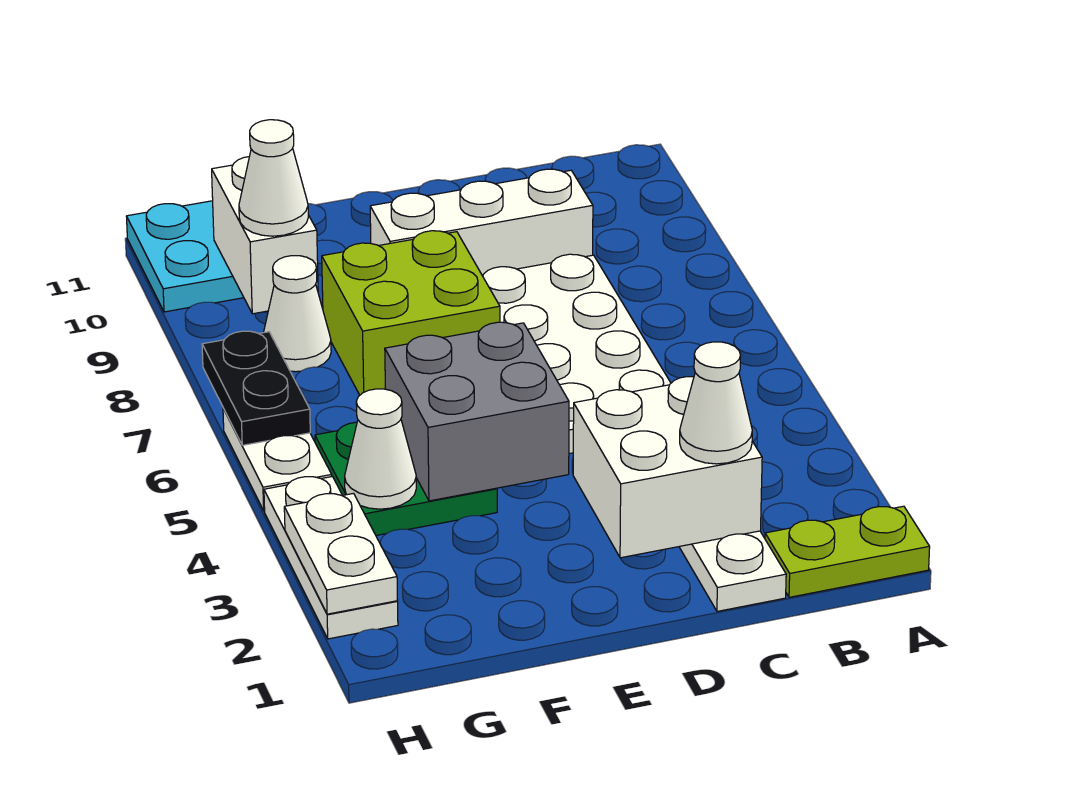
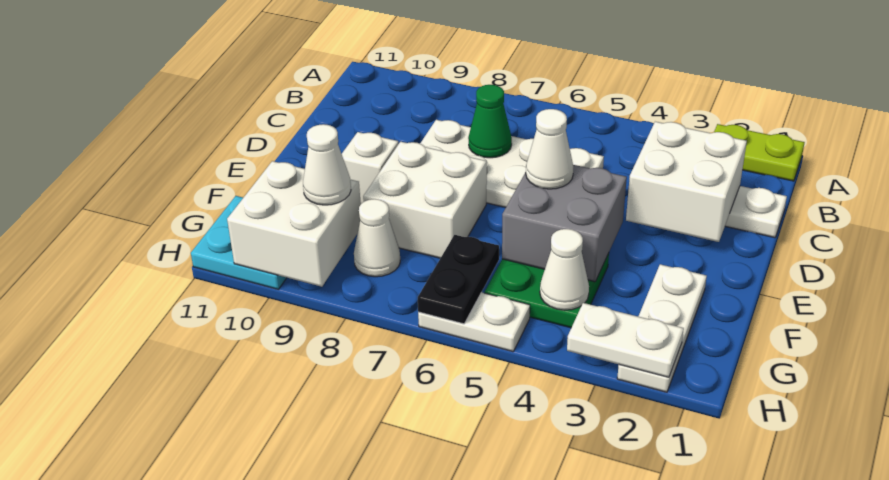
lime plate A1:B1 level 1 -> lime plate A1:A2 level 1
white cone C2 level 3 -> white cone E5 level 3
none -> green cone C7 level 2
white brick C9:E9 level 1 -> white brick E9 level 1
lime brick E7:F8 level 1 -> white brick E7:F8 level 1
white brick G9:G10 level 2 -> white brick G9:H10 level 2
white plate H2:H4 level 1 -> white plate F2:H2 level 1
black plate H6:H7 level 2 -> black plate G6:H6 level 2

